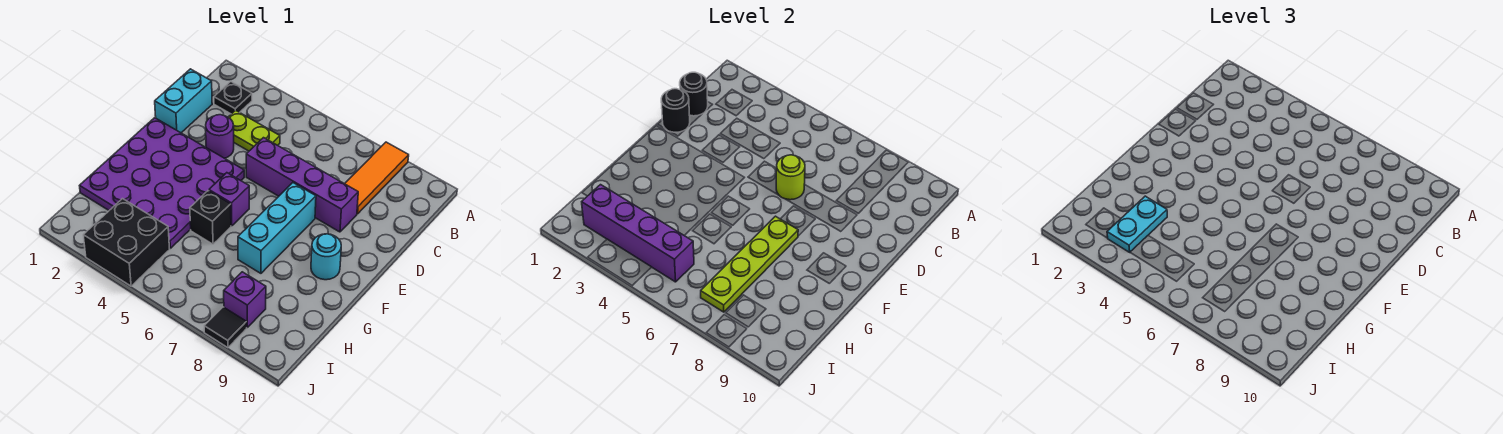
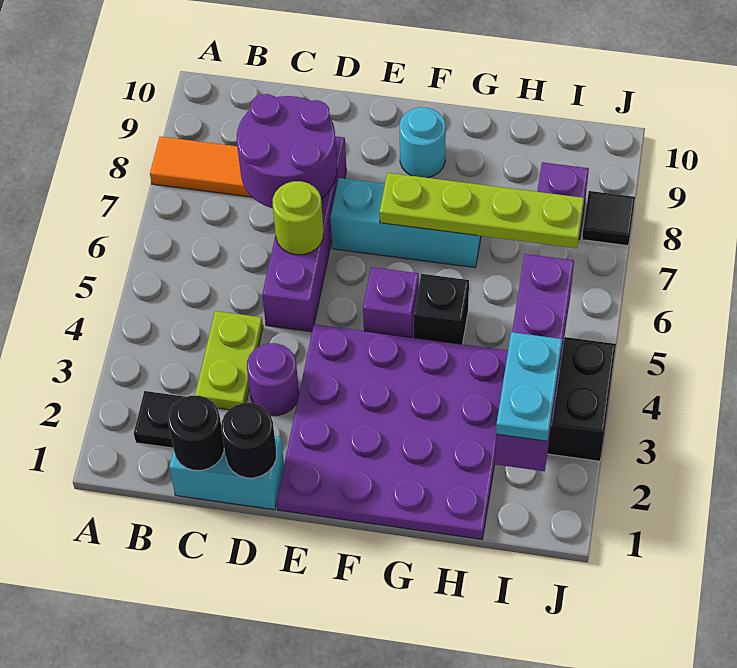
none -> purple round brick C7:D8 level 2
cyan plate H3:I3 level 3 -> cyan plate I2:I3 level 3

